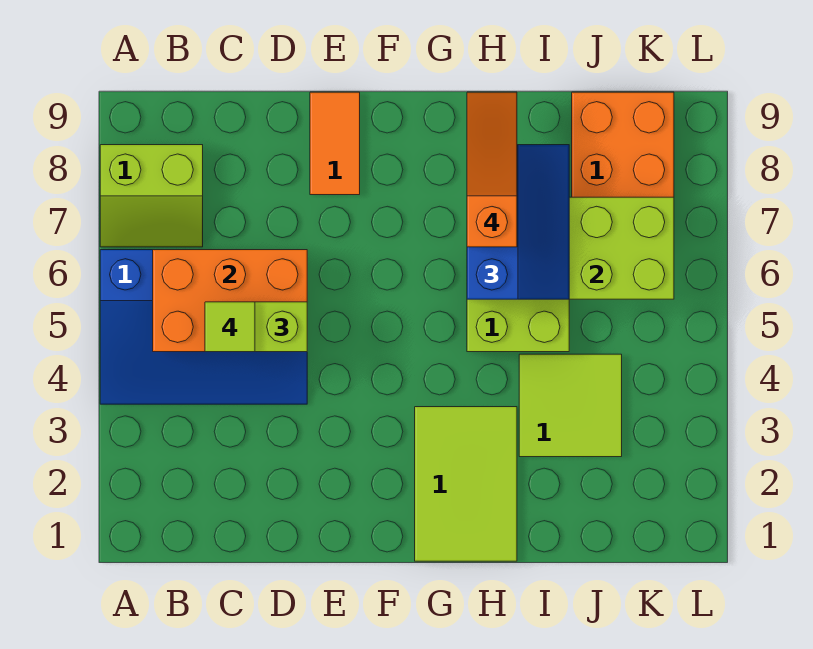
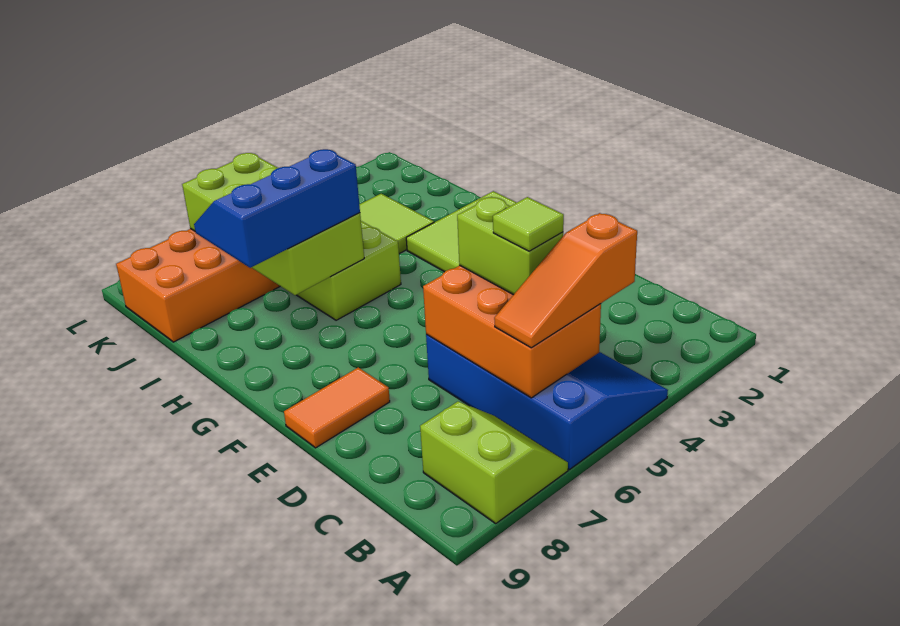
orange slope H7:H9 level 4 top 7 -> orange slope B4:B6 level 3 top 4

